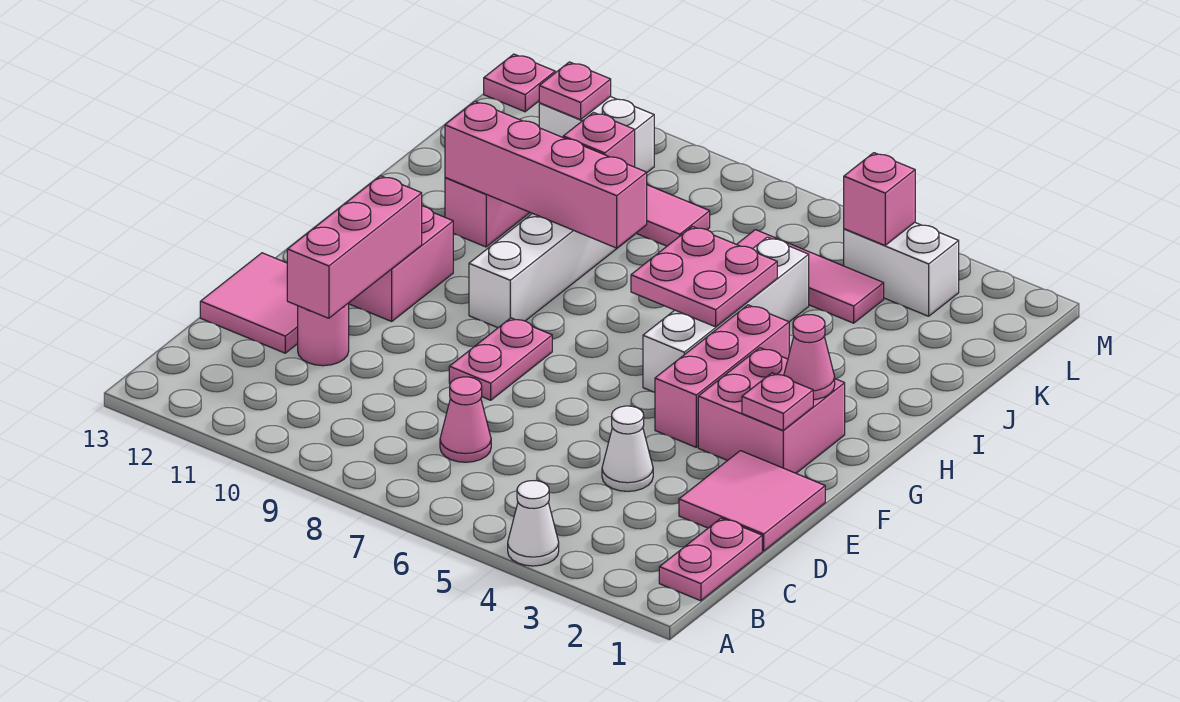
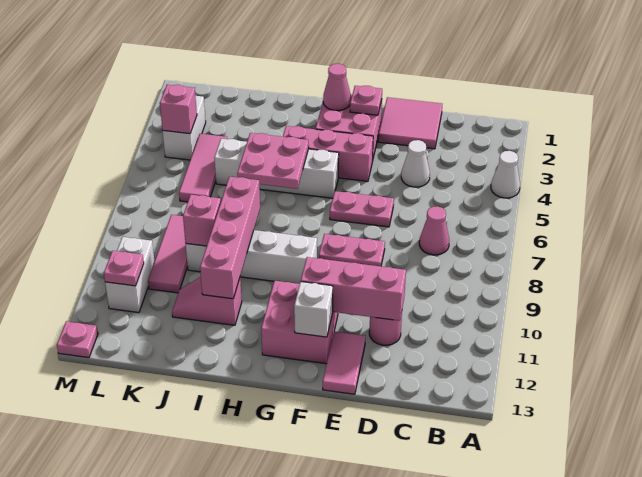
pink plate B1:C1 level 1 -> pink plate E6:F6 level 1
pink tile D12:E13 level 1 -> pink tile E12:E13 level 1
none -> white brick F12 level 2

